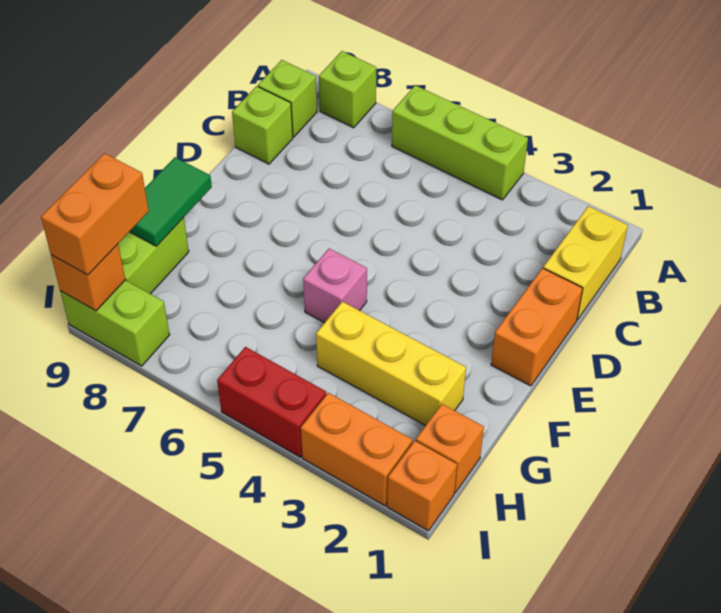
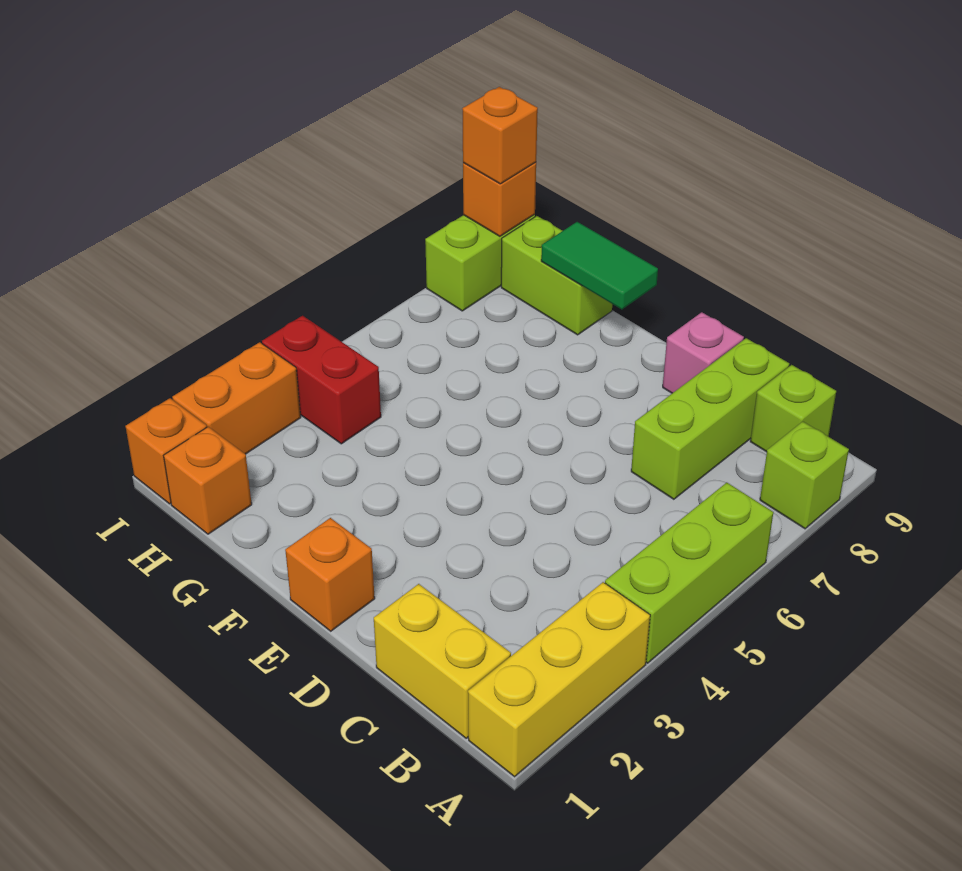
lime brick C9 level 1 -> lime brick C7:C9 level 1
orange brick D1:E1 level 1 -> orange brick E1 level 1
pink brick F5 level 1 -> pink brick D9 level 1
yellow brick G2:G4 level 1 -> yellow brick A1:A3 level 1
orange brick H9:I9 level 3 -> orange brick I9 level 3
red brick I4:I5 level 1 -> red brick H4:I4 level 1

